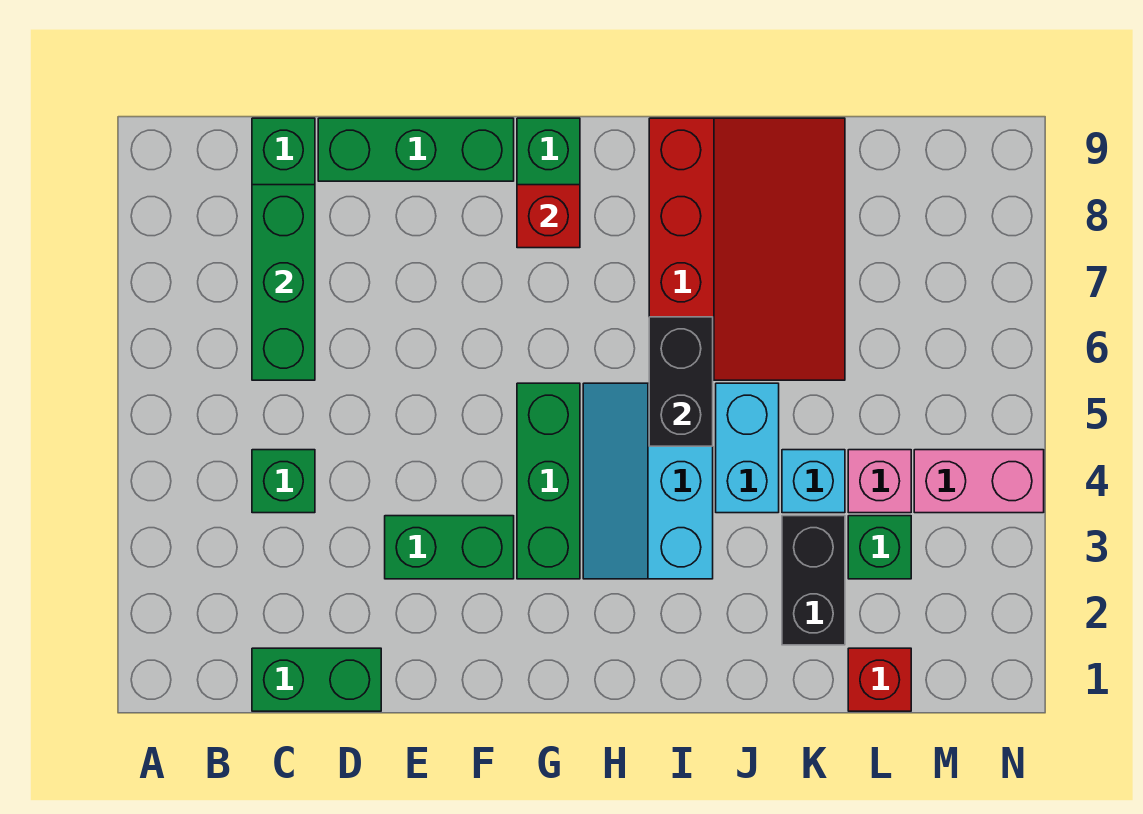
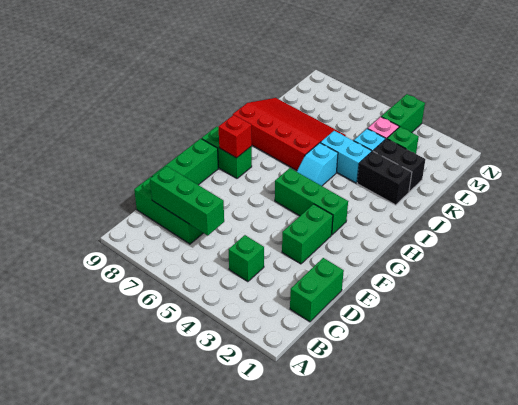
cyan slope H3:I5 level 1 top I -> cyan slope H5:I5 level 1 top I
black brick I5:I6 level 2 -> black brick J2:J3 level 1
red brick L1 level 1 -> none
pink brick M4:N4 level 1 -> green brick M4:N4 level 1

